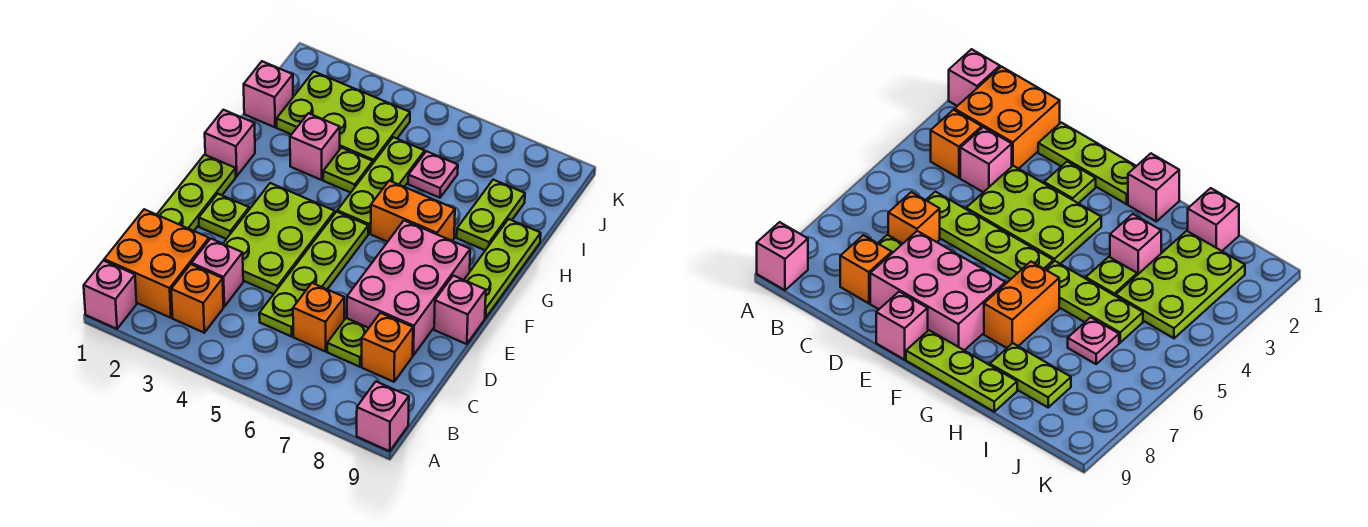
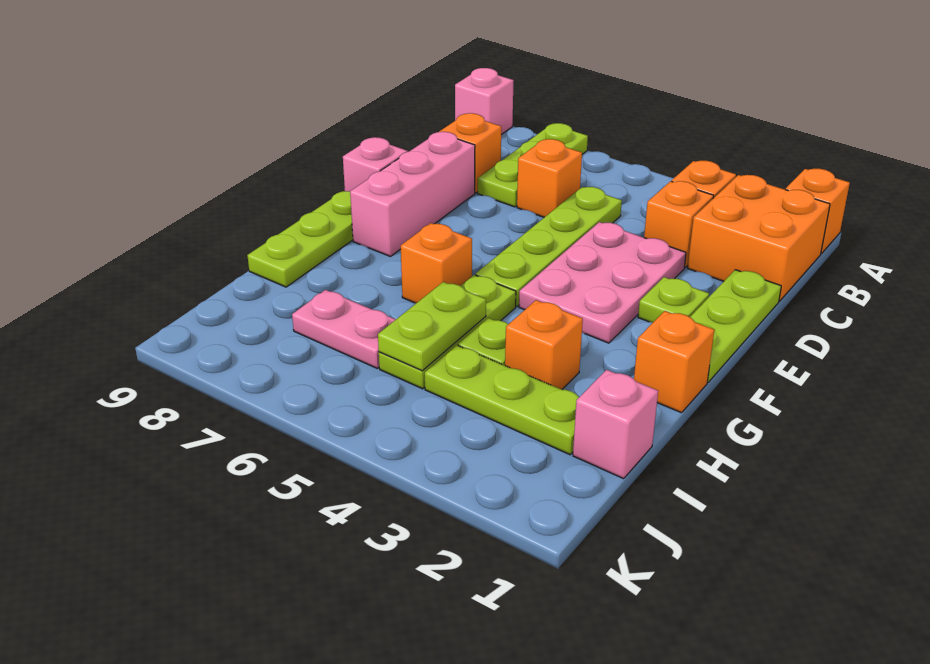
pink brick A1 level 1 -> orange brick A1 level 1
pink brick C3 level 1 -> orange brick C3 level 1
lime plate C7 level 1 -> lime plate A7:C7 level 1
lime plate D3:F4 level 1 -> pink plate D3:F4 level 1
pink brick D7:F8 level 1 -> pink brick D8:F8 level 1
pink brick G1 level 1 -> orange brick G1 level 1
orange brick G6:G7 level 1 -> orange brick G6 level 1
pink brick H3 level 1 -> orange brick H3 level 1
lime plate H8:I8 level 1 -> lime plate H5:I5 level 2
lime plate I2:J4 level 1 -> lime plate I2:I4 level 1
pink plate I6 level 1 -> pink plate I6:I7 level 1

